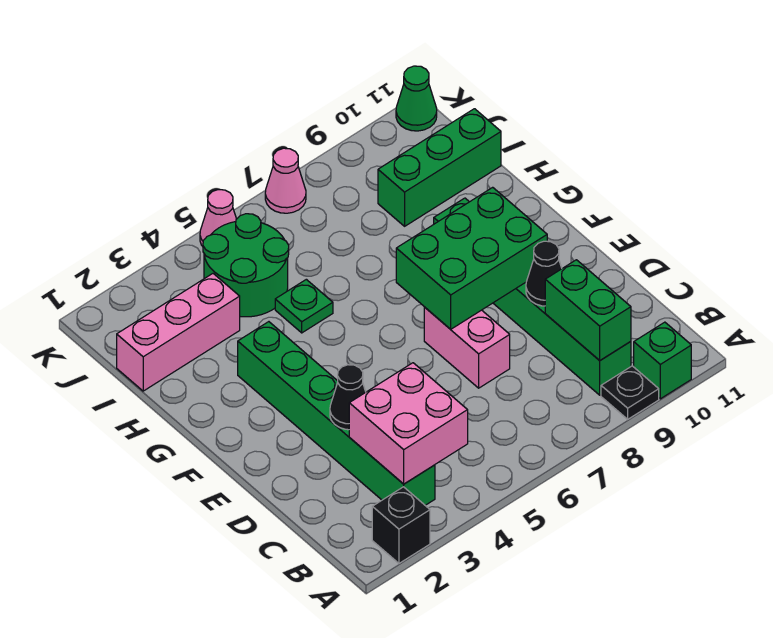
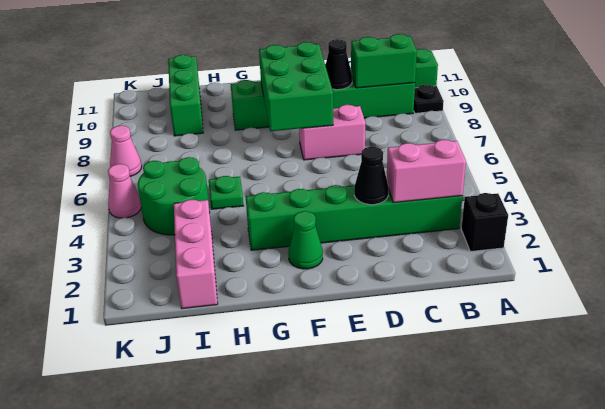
pink brick B3:C4 level 2 -> pink brick B3:C3 level 2
green cone K11 level 1 -> green cone F2 level 1

